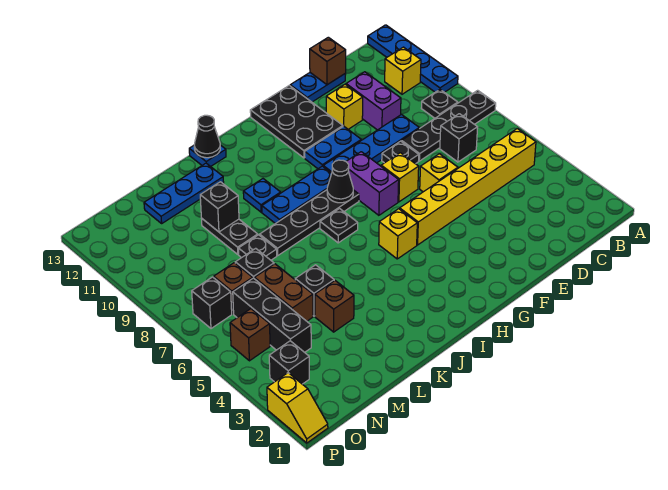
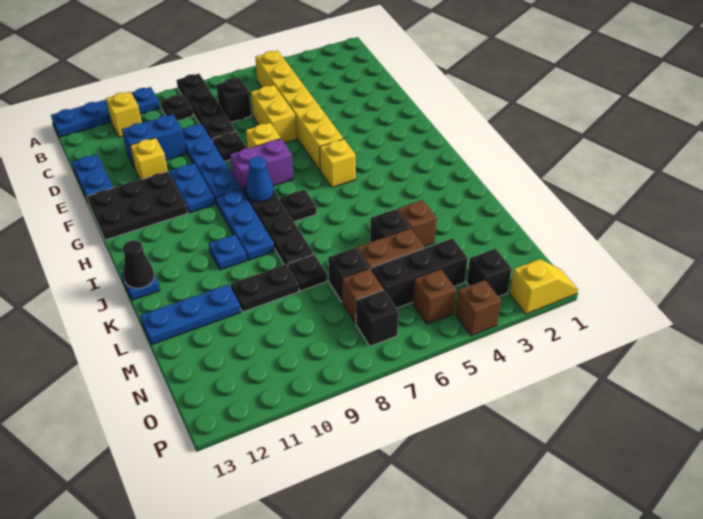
purple brick D10:D11 level 1 -> blue brick D10:D11 level 1
brown brick D13 level 2 -> brown brick P4 level 1
yellow brick E6 level 1 -> yellow brick D6:E6 level 1
black cone H8 level 2 -> blue cone H8 level 2
blue plate K12:M12 level 1 -> blue plate L11:L13 level 1
black brick L10 level 2 -> none

